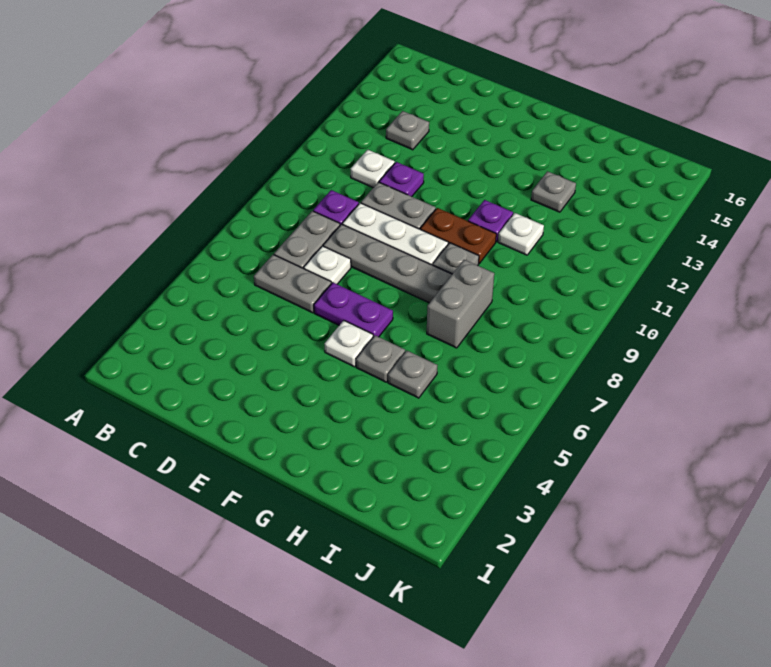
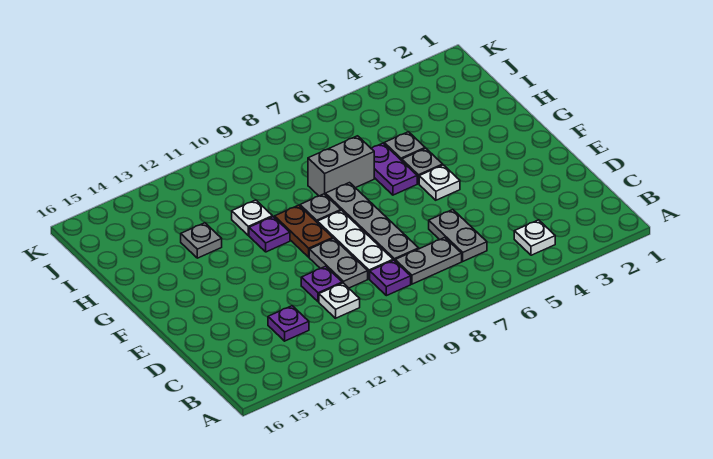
grey plate C13 level 1 -> purple plate C13 level 1
white plate D7 level 1 -> white plate B4 level 1
purple plate E6:F6 level 1 -> purple plate G6:H6 level 1

